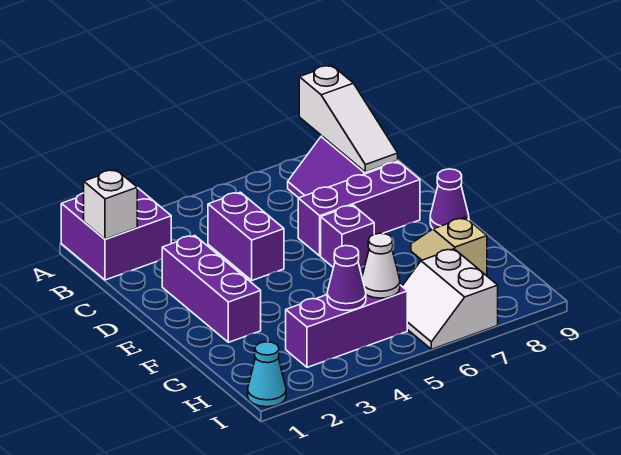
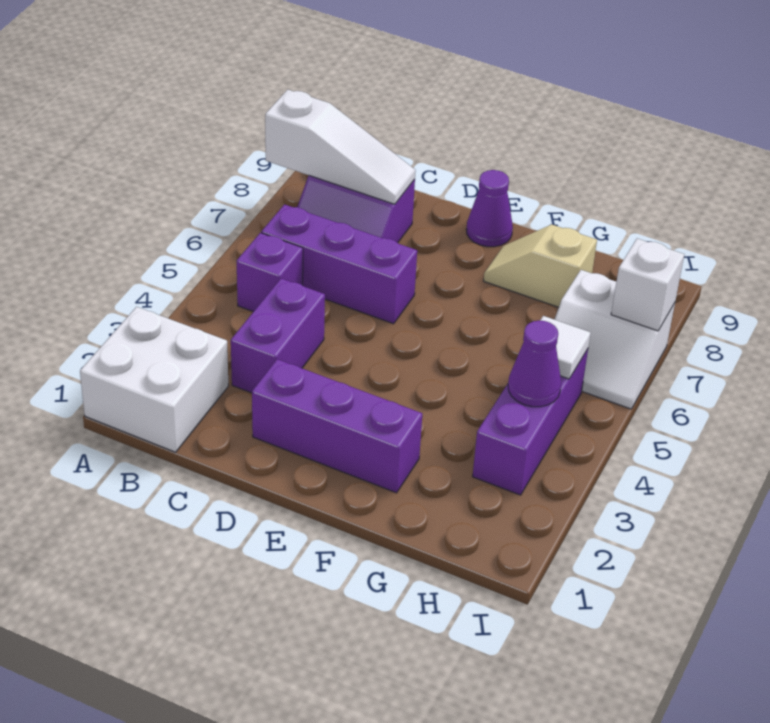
purple brick A1:B2 level 1 -> white brick A1:B2 level 1
white brick B1 level 2 -> white brick I7 level 2
purple brick C4:D4 level 1 -> purple brick C3:C4 level 1
purple brick D6:D8 level 1 -> purple brick B6:D6 level 1
purple brick E6 level 1 -> purple brick B5 level 1
white cone H5 level 2 -> white tile H5 level 2
cyan cone I1 level 1 -> none

